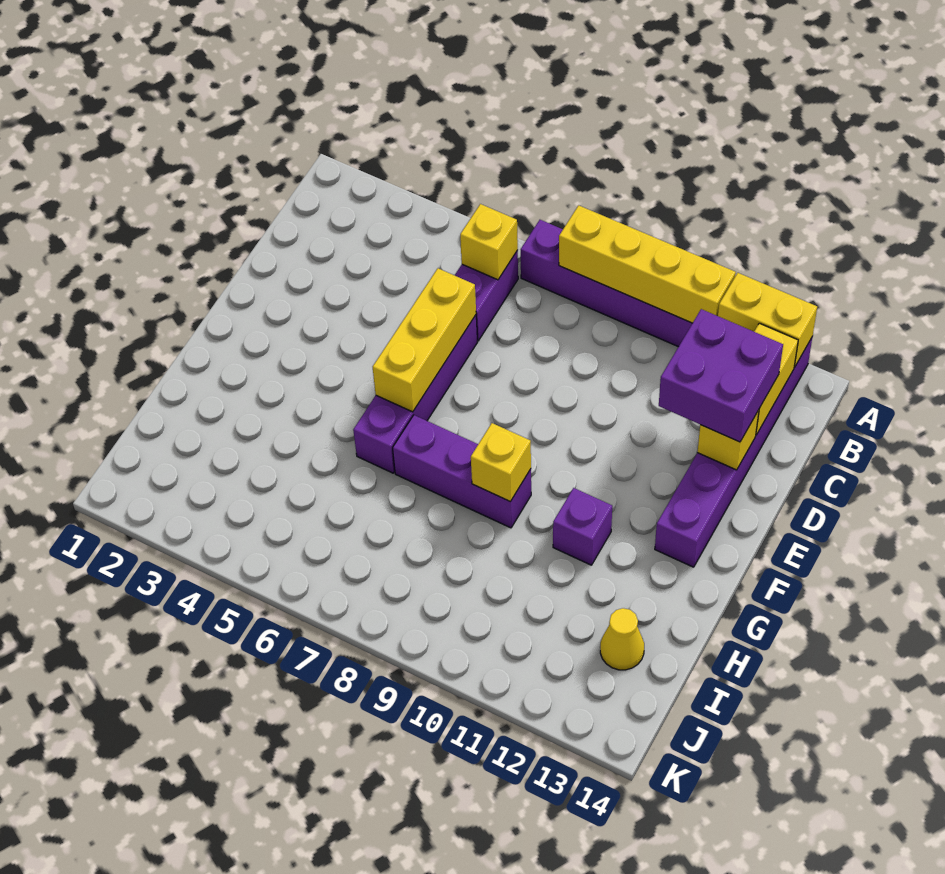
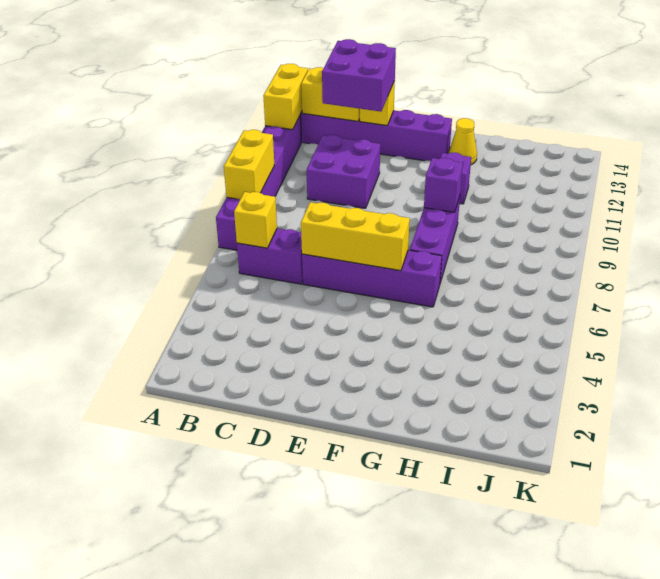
yellow brick A8:A11 level 2 -> yellow brick A8:A9 level 2
none -> purple brick C10:D11 level 1
yellow brick G9 level 2 -> purple brick G9 level 2
yellow cone I13 level 1 -> yellow cone G13 level 1

